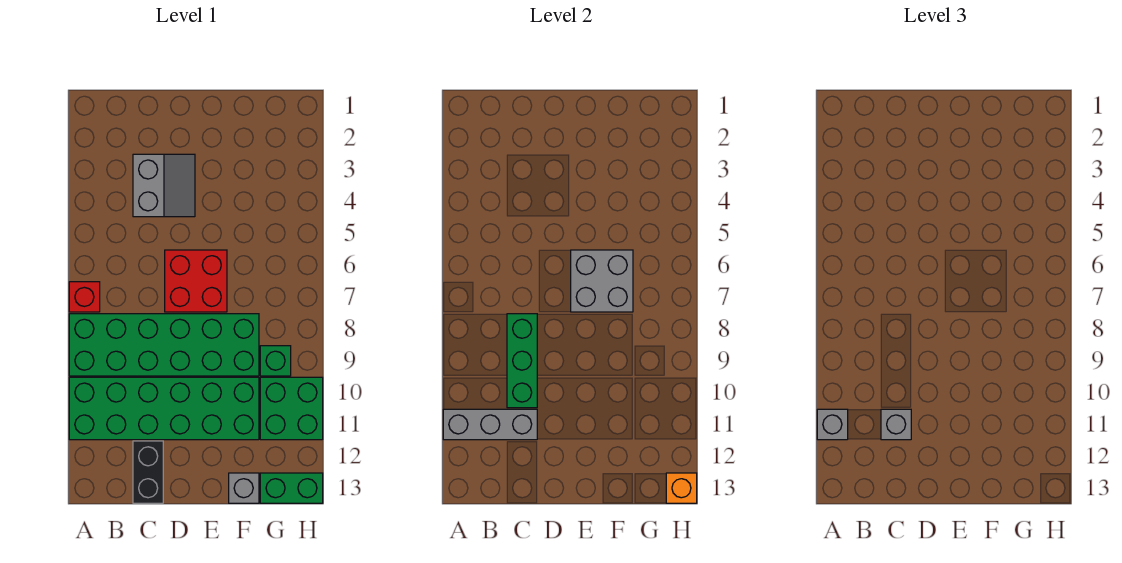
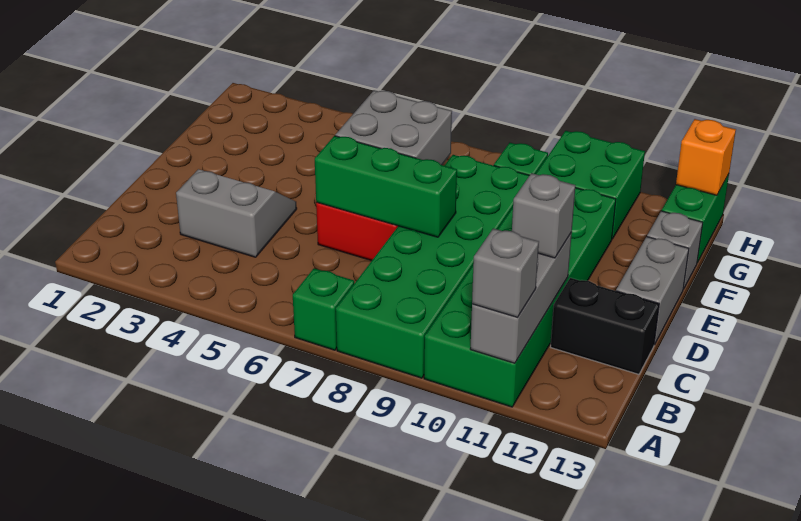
red brick A7 level 1 -> green brick A7 level 1
green brick C8:C10 level 2 -> green brick D6:D8 level 2
none -> grey brick D13:E13 level 1

